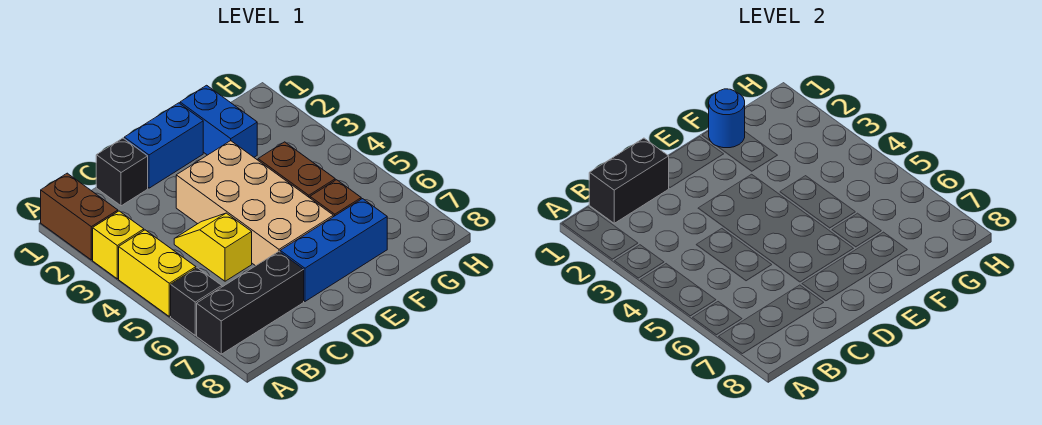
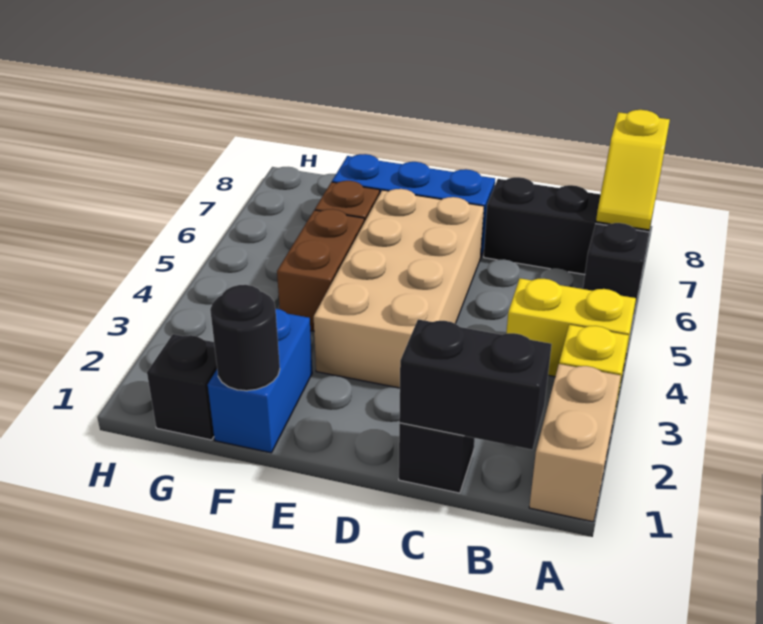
brown brick A1:A2 level 1 -> tan brick A1:A2 level 1
yellow brick A4:A5 level 1 -> yellow brick A4:B4 level 1
yellow slope C4:C5 level 1 top 5 -> yellow slope A7:A8 level 2 top 8
blue brick D1:E1 level 1 -> none
blue round brick F1 level 2 -> black round brick F1 level 2
none -> black brick G1 level 1

